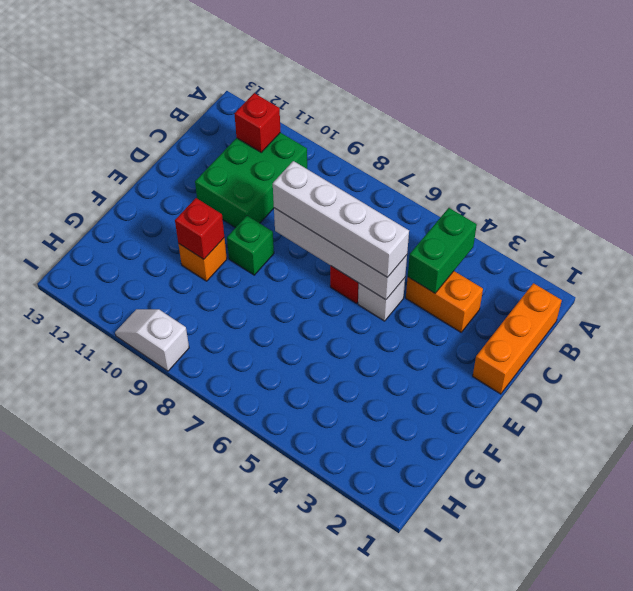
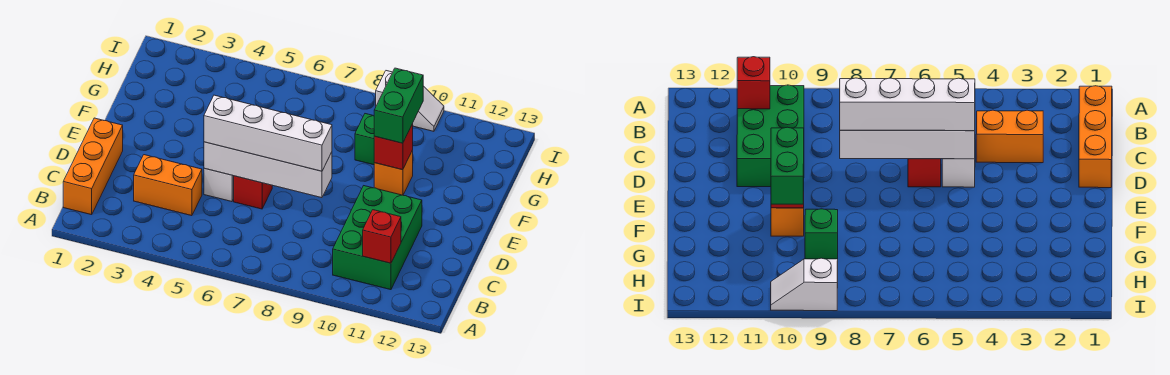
green brick B4:C4 level 2 -> green brick F10:G10 level 3
green brick E9 level 1 -> green brick G9 level 1

